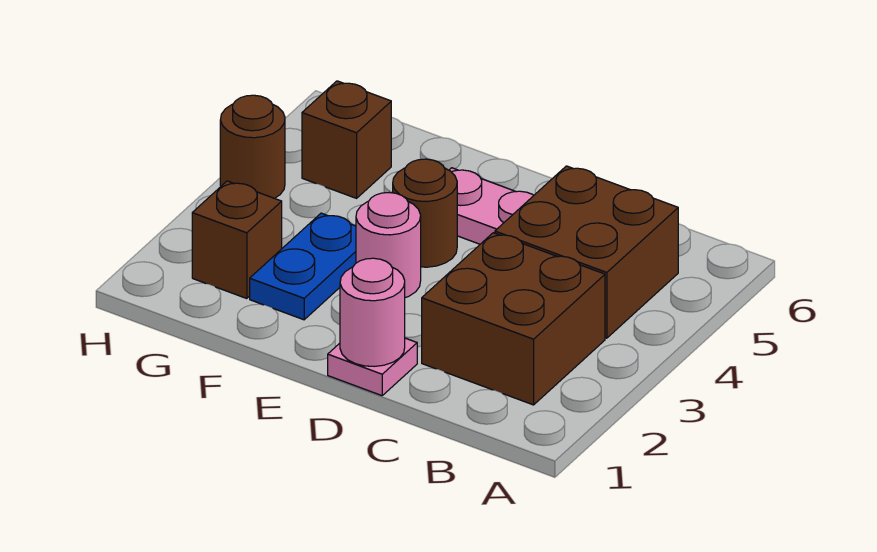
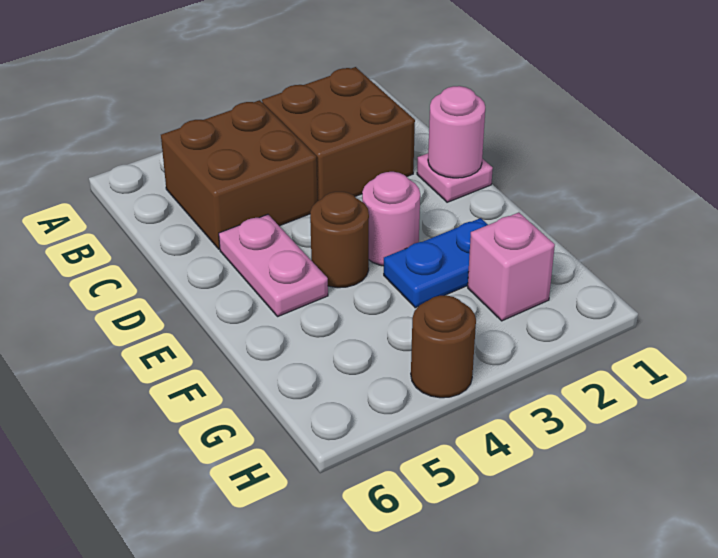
brown brick G2 level 1 -> pink brick G2 level 1
brown brick G5 level 1 -> none

